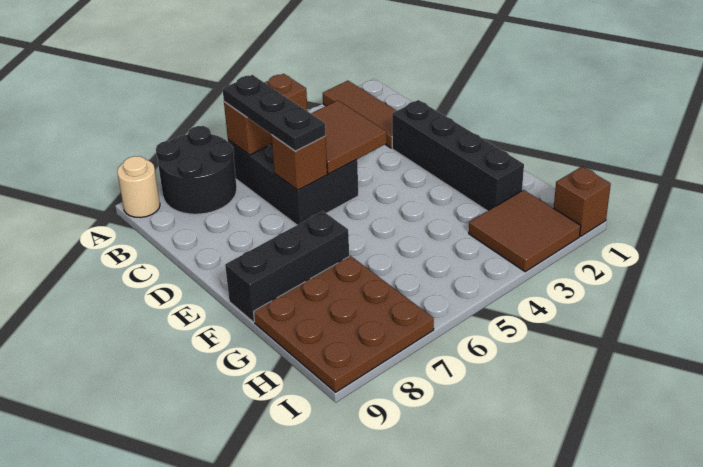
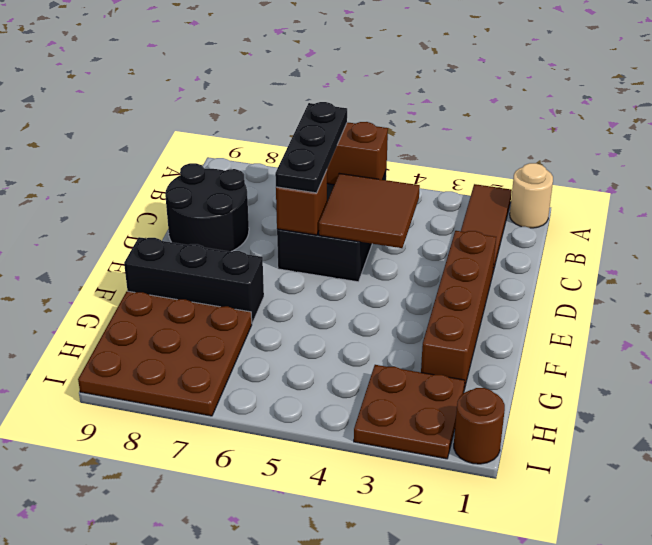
black round brick A7:B8 level 1 -> black round brick C8:D9 level 1
tan round brick A9 level 1 -> tan round brick A1 level 1
black brick D2:G2 level 1 -> brown brick D2:G2 level 1
brown tile H2:I3 level 1 -> brown plate H2:I3 level 1
brown brick I1 level 1 -> brown round brick I1 level 1

